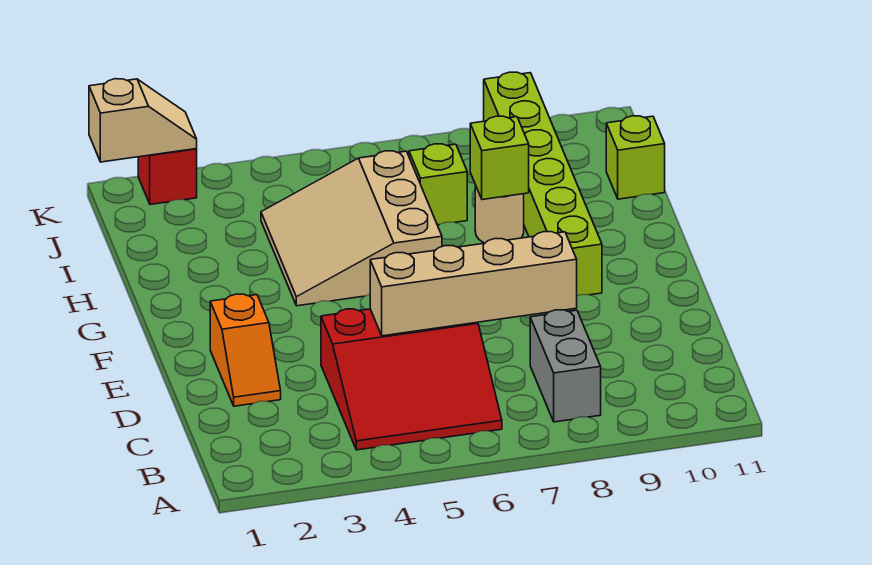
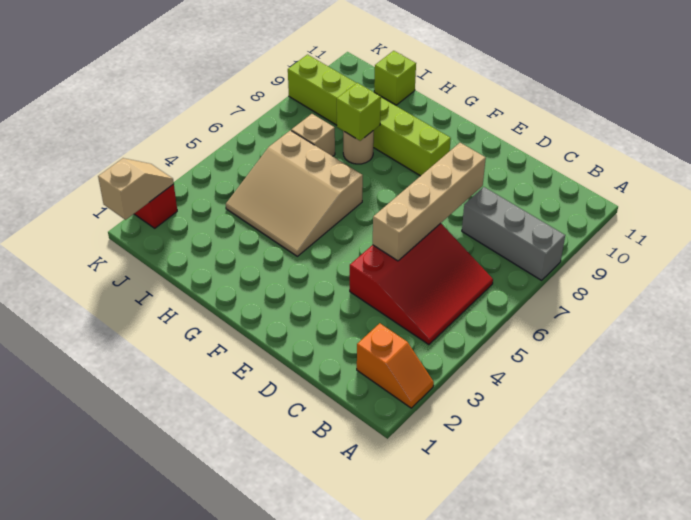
grey brick B8:C8 level 1 -> grey brick A8:C8 level 1
orange slope D2:E2 level 1 top E -> orange slope A2:B2 level 1 top B
lime brick I7 level 1 -> tan brick I7 level 1

